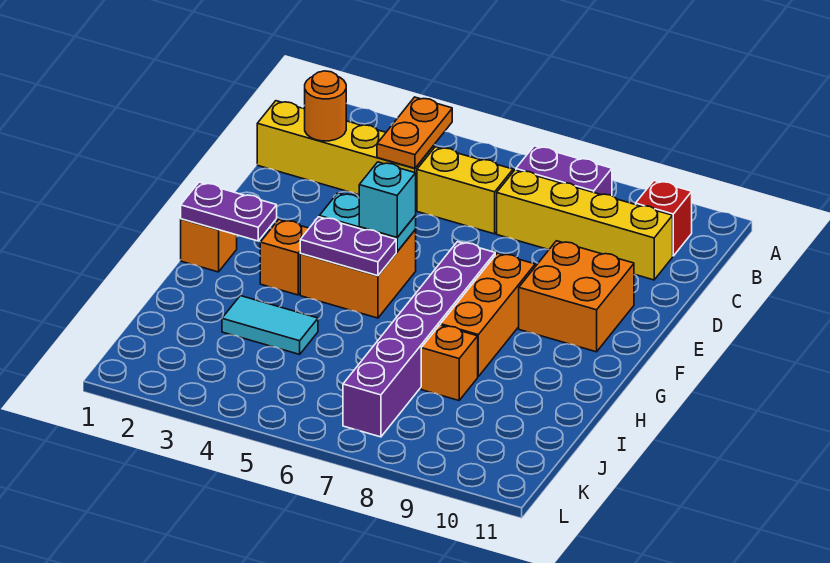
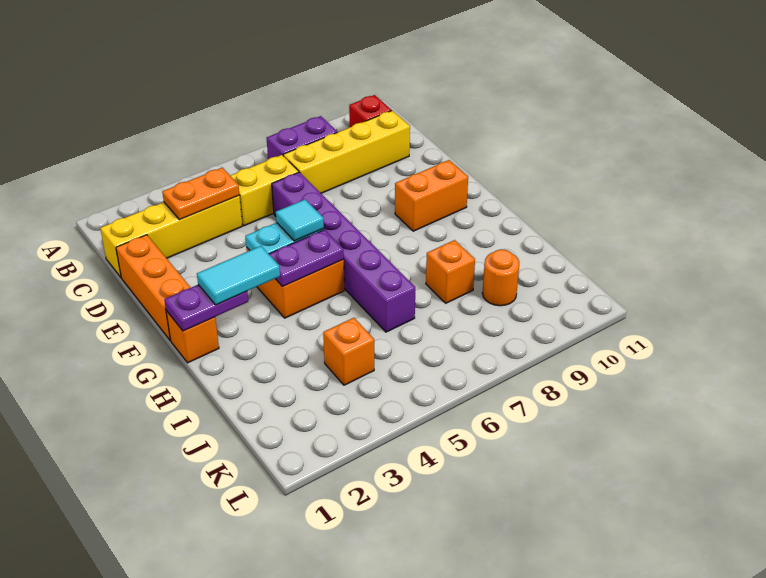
orange plate B4:C4 level 2 -> orange plate C3:C4 level 2
orange round brick C2 level 2 -> orange round brick J9 level 1
orange brick E9:F10 level 1 -> orange brick F9:F10 level 1
cyan brick F5 level 3 -> cyan tile F5 level 3
purple brick F7:K7 level 1 -> purple brick D6:I6 level 1
orange brick F8:H8 level 1 -> orange brick D1:F1 level 1
orange brick G3 level 1 -> orange brick J4 level 1
cyan tile I3:I4 level 1 -> cyan tile G2:G3 level 3

